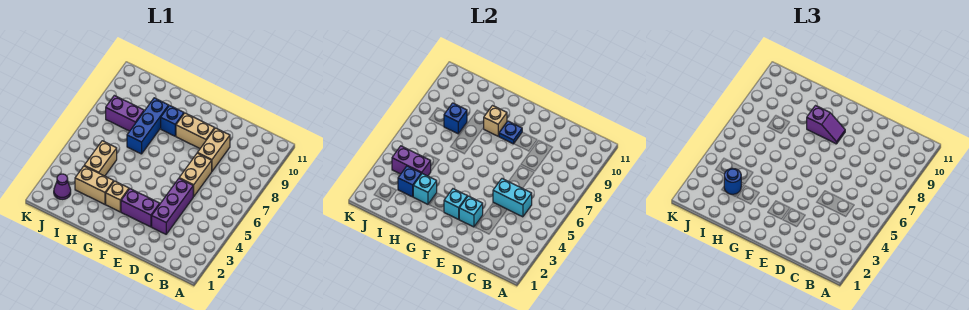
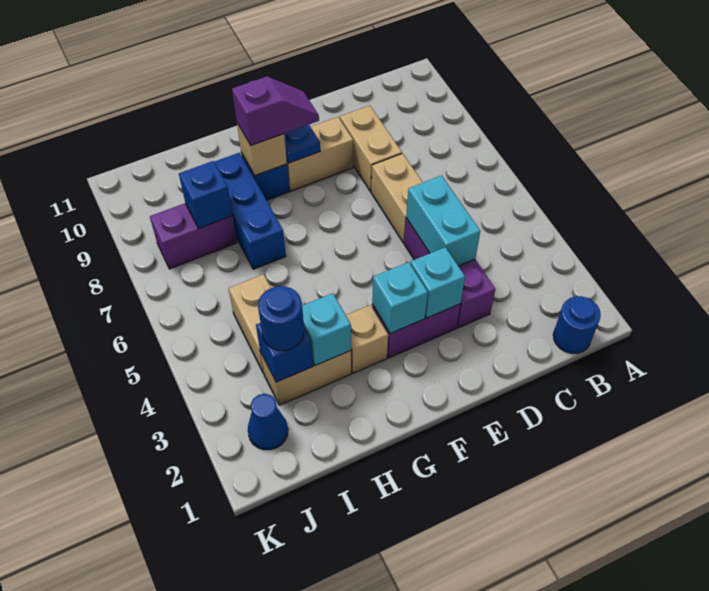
none -> blue round brick B1 level 1
cyan brick C5:D5 level 2 -> cyan brick D4:D5 level 2
purple brick I4:J4 level 2 -> none
purple cone J2 level 1 -> blue cone J2 level 1

